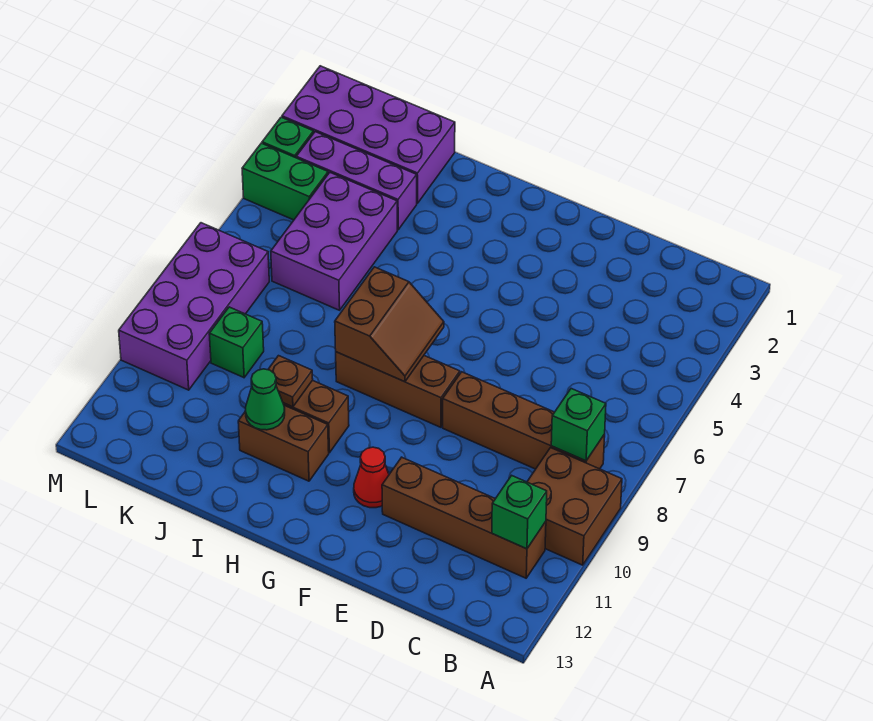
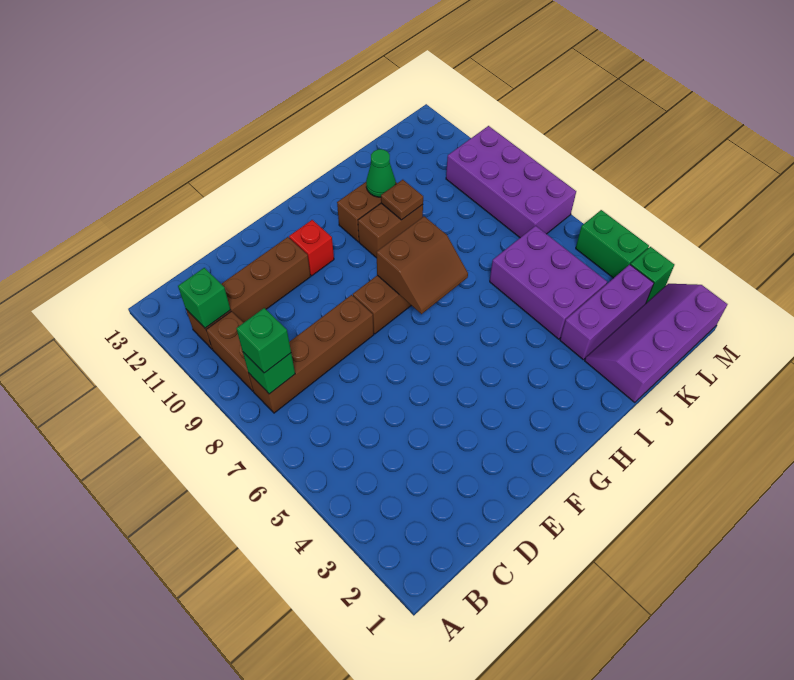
brown brick A9:B10 level 1 -> brown brick B9:B10 level 1
red cone F11 level 1 -> red brick F11 level 1
brown slope G7:H8 level 2 top H -> brown slope G7:H8 level 2 top 8
purple brick J1:M2 level 1 -> purple slope J1:M2 level 1 top 1
green brick K9 level 1 -> green brick B8 level 3
green brick L4:M4 level 1 -> green brick M4:M5 level 1

